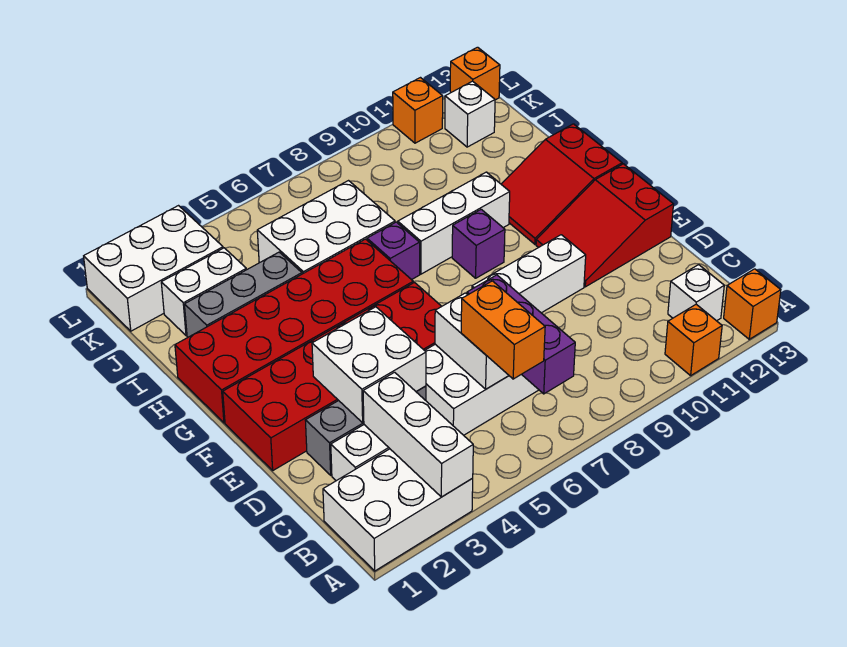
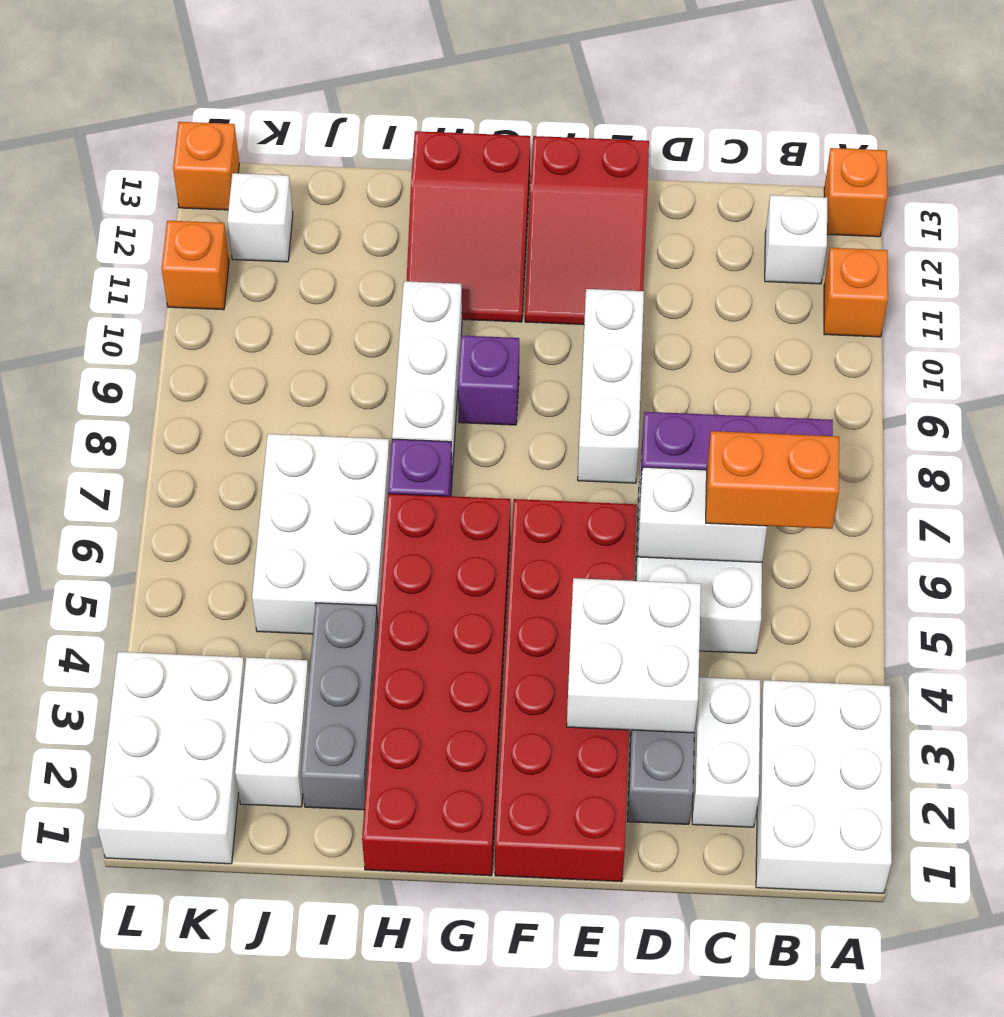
white brick A3:C3 level 2 -> none

